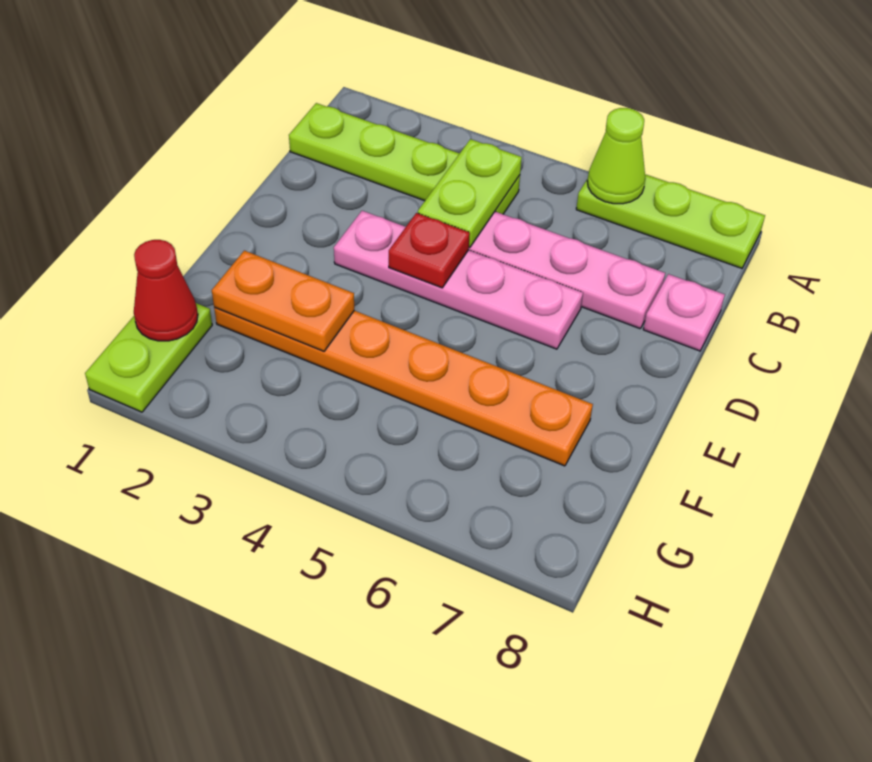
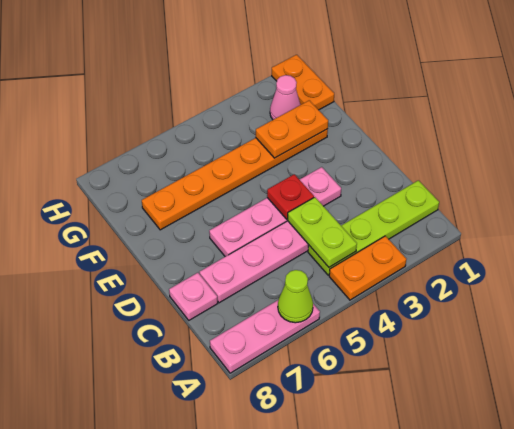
none -> orange plate A3:A4 level 1
lime plate A6:A8 level 1 -> pink plate A6:A8 level 1
lime plate G1:H1 level 1 -> orange plate G1:H1 level 1
red cone G1 level 2 -> none
none -> pink cone G2 level 1

